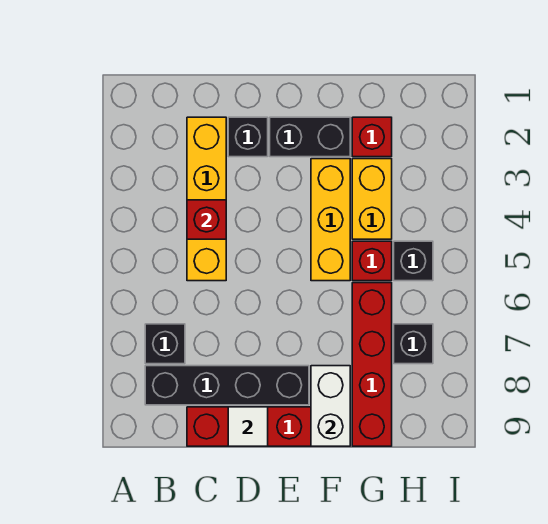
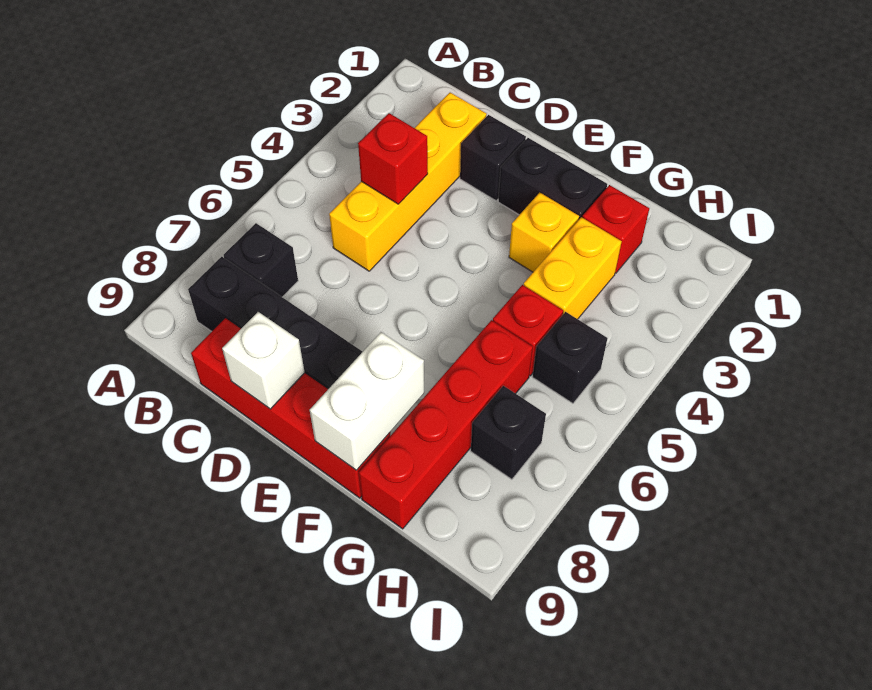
white tile D9 level 2 -> white brick D9 level 2
yellow brick F3:F5 level 1 -> yellow brick F3 level 1

